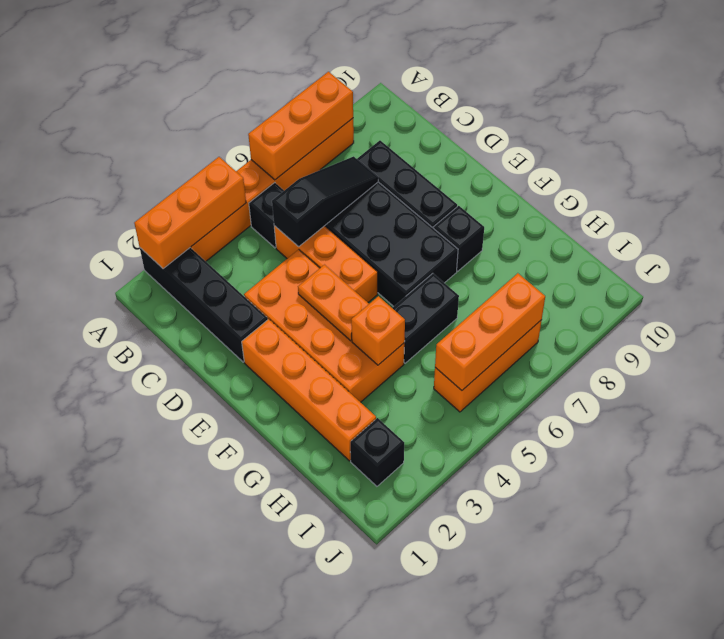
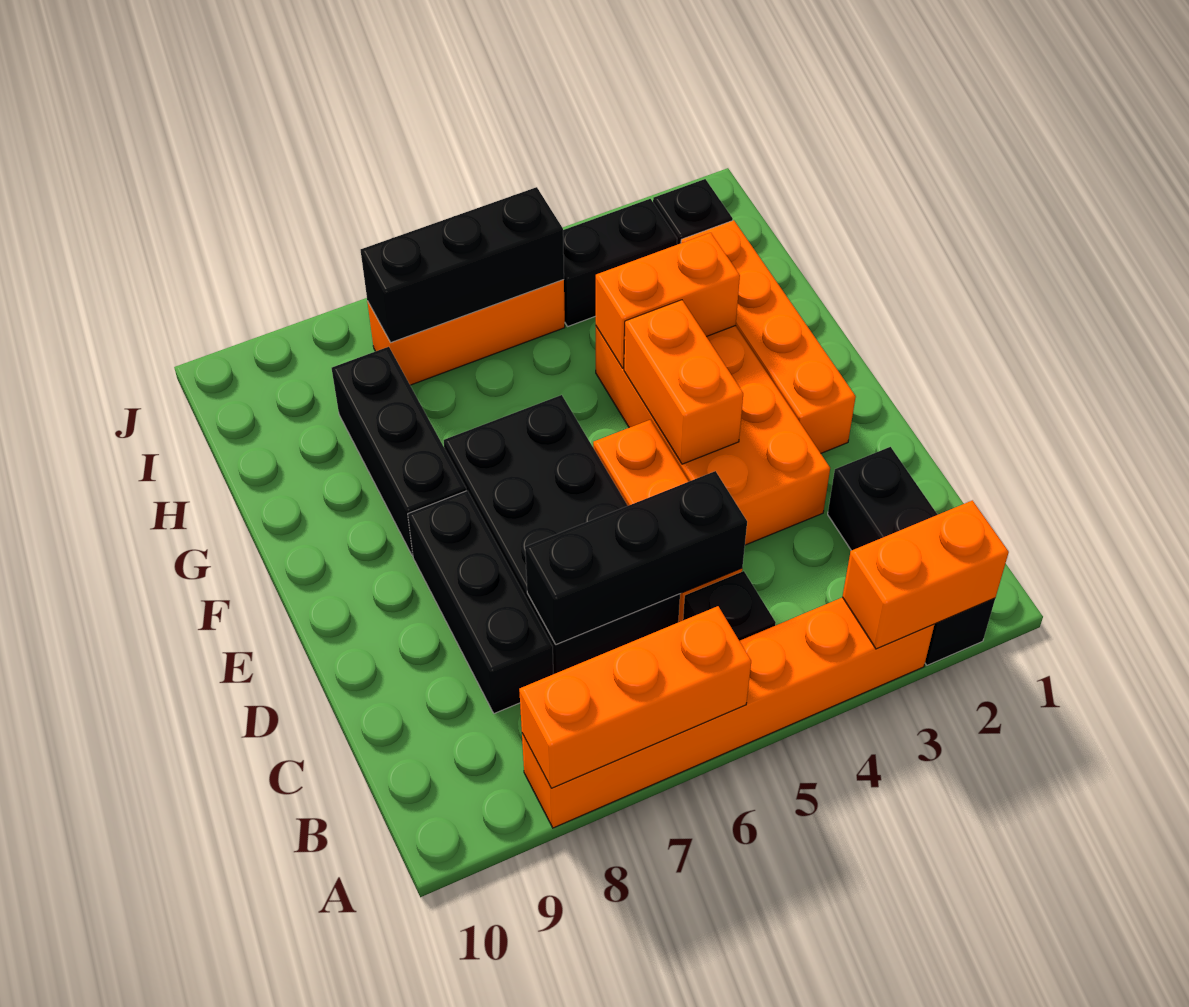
black brick A2:D2 level 1 -> black brick A2:C2 level 1
orange brick A2:A4 level 2 -> orange brick A2:A3 level 2
black slope C5:C7 level 2 top 5 -> black brick C5:C7 level 2
orange plate E4:F4 level 2 -> orange brick E4:F4 level 2
black brick F8 level 1 -> black brick F8:H8 level 1
orange brick G4 level 2 -> orange brick G3:G4 level 2
black brick G5:G6 level 1 -> black brick I3:I4 level 1
orange brick I5:I7 level 2 -> black brick I5:I7 level 2

